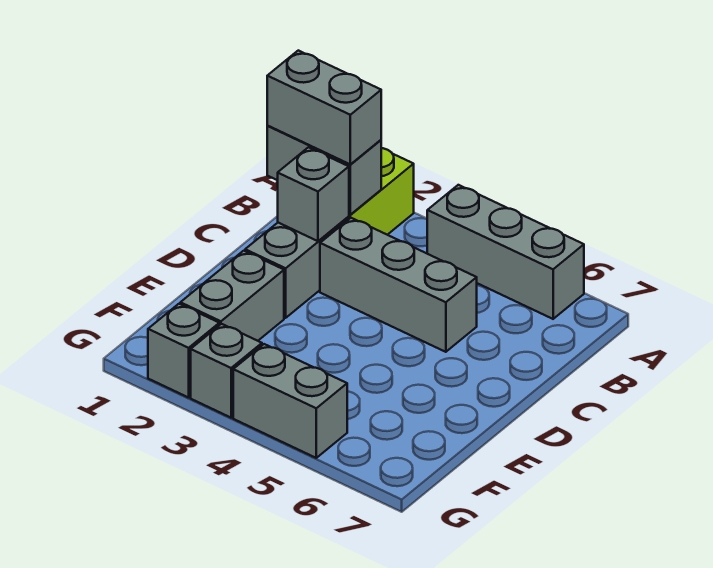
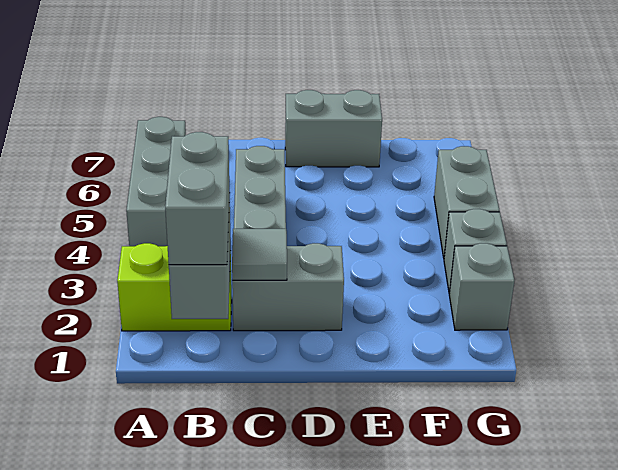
grey brick C2 level 2 -> grey tile C2 level 2
grey brick E2:F2 level 1 -> grey brick D7:E7 level 1

